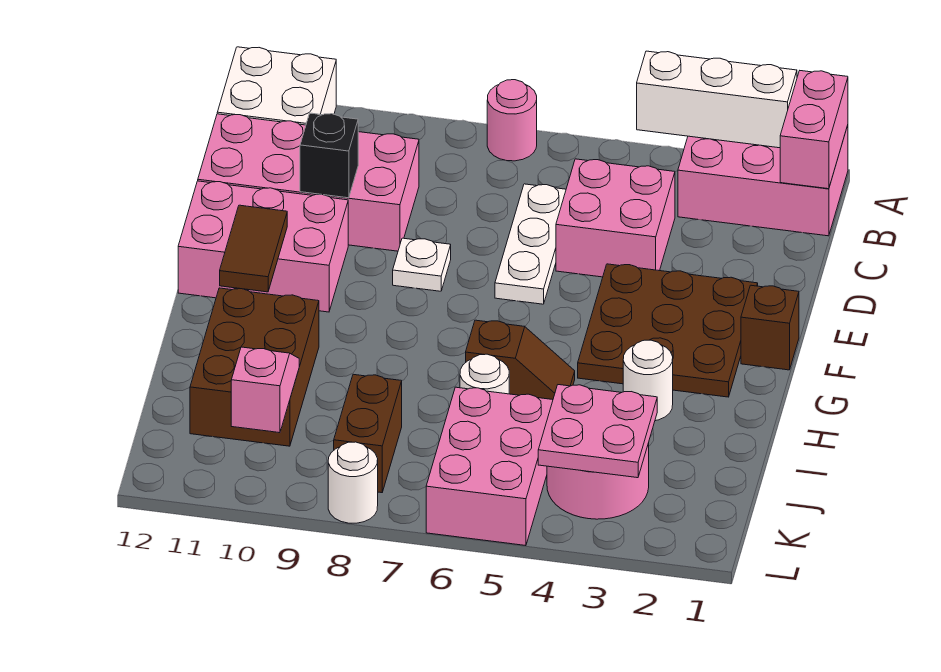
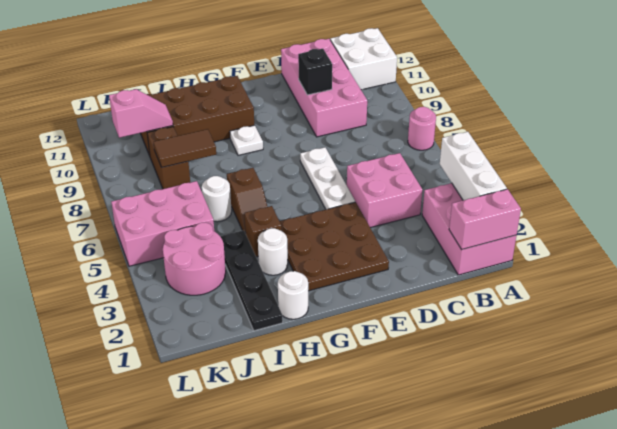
white plate C6:E6 level 1 -> white plate E5:E7 level 1
white plate E8 level 1 -> white plate G9 level 1
pink brick E10:F12 level 1 -> none
brown brick F1 level 1 -> brown brick H4 level 1
brown tile F11:G11 level 2 -> brown tile I8:J8 level 2
brown brick H10:J11 level 1 -> brown brick G10:J11 level 1
none -> black plate I1:I4 level 1
pink plate J3:K4 level 2 -> none
brown brick J8:K8 level 1 -> brown brick J8:J9 level 1
white round brick L8 level 1 -> white round brick H1 level 1

